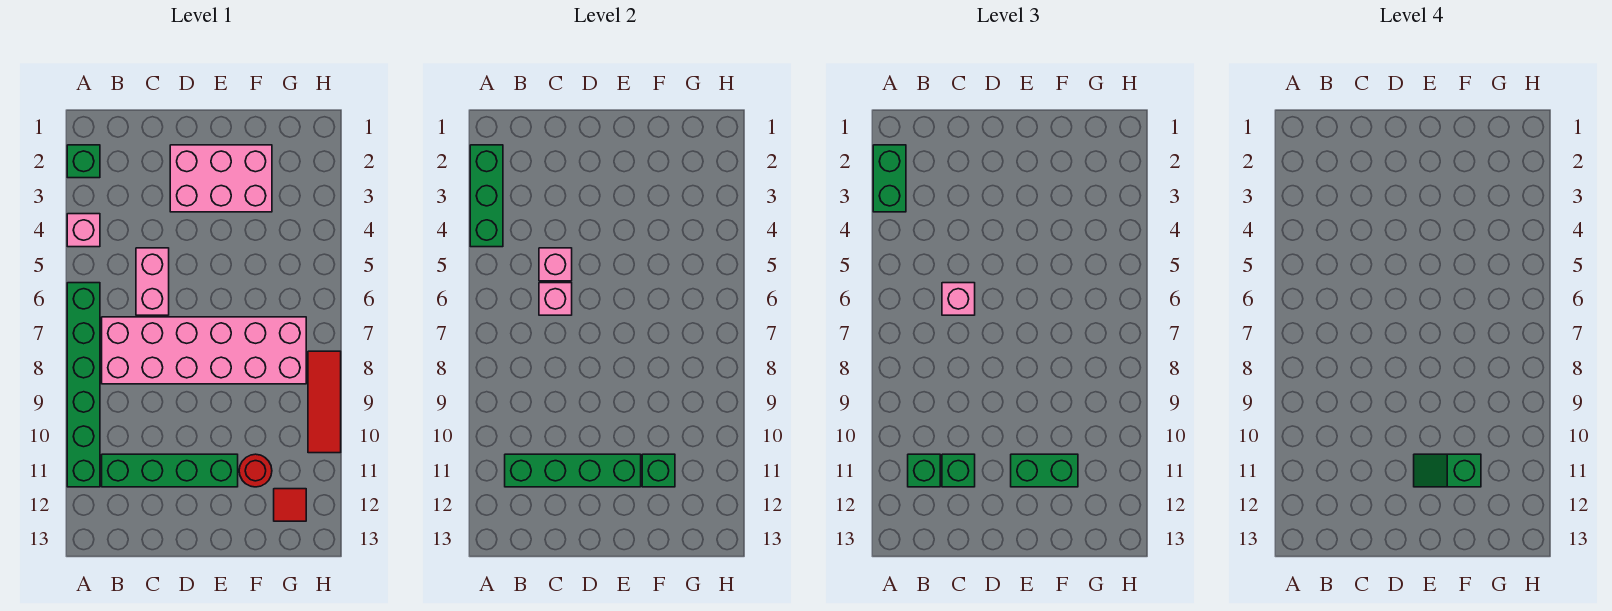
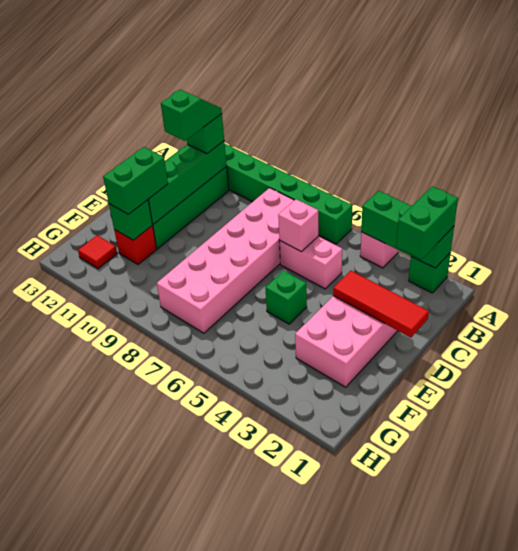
green brick A2:A3 level 3 -> green brick A2:B2 level 3
pink brick C5 level 2 -> none
pink brick C6 level 3 -> none
green brick C11 level 3 -> green brick E5 level 1
green slope E11:F11 level 4 top F -> green slope B11:C11 level 4 top C
red round brick F11 level 1 -> red brick F11 level 1
red tile H8:H10 level 1 -> red tile D1:D3 level 2

